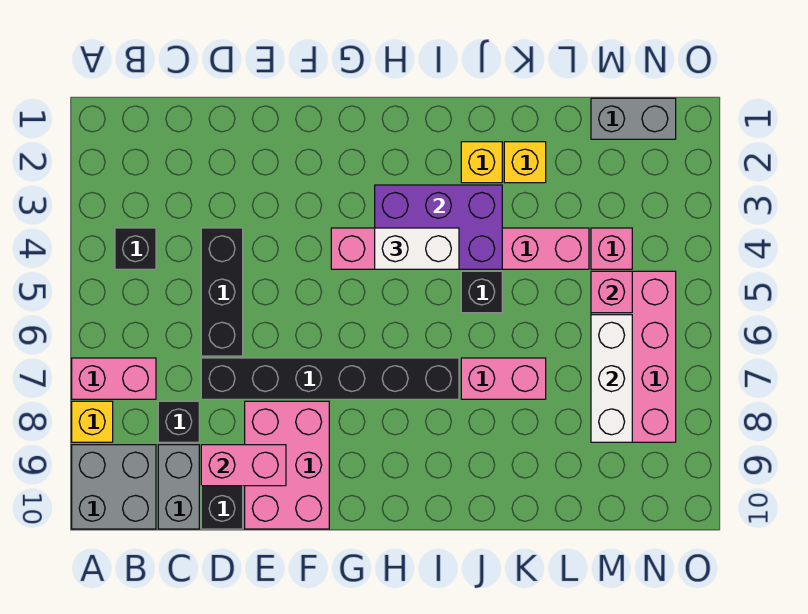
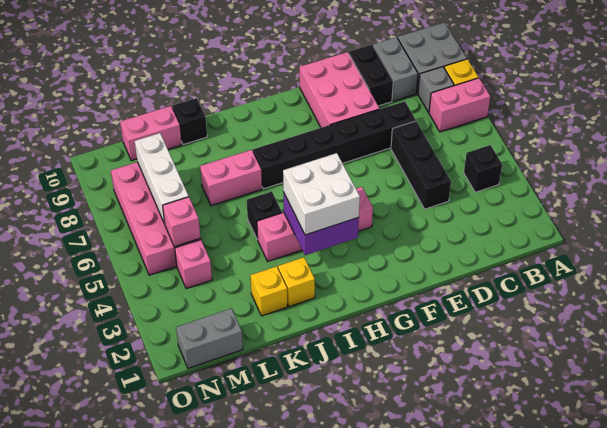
none -> grey brick B8 level 1
black brick C8 level 1 -> black brick K10 level 1
pink brick D9:E9 level 2 -> pink brick L10:M10 level 1
pink brick G4:L4 level 1 -> pink brick G4:J4 level 1
purple brick H3:J4 level 2 -> purple brick H3:I4 level 2
white brick H4:I4 level 3 -> white brick H3:I4 level 3

